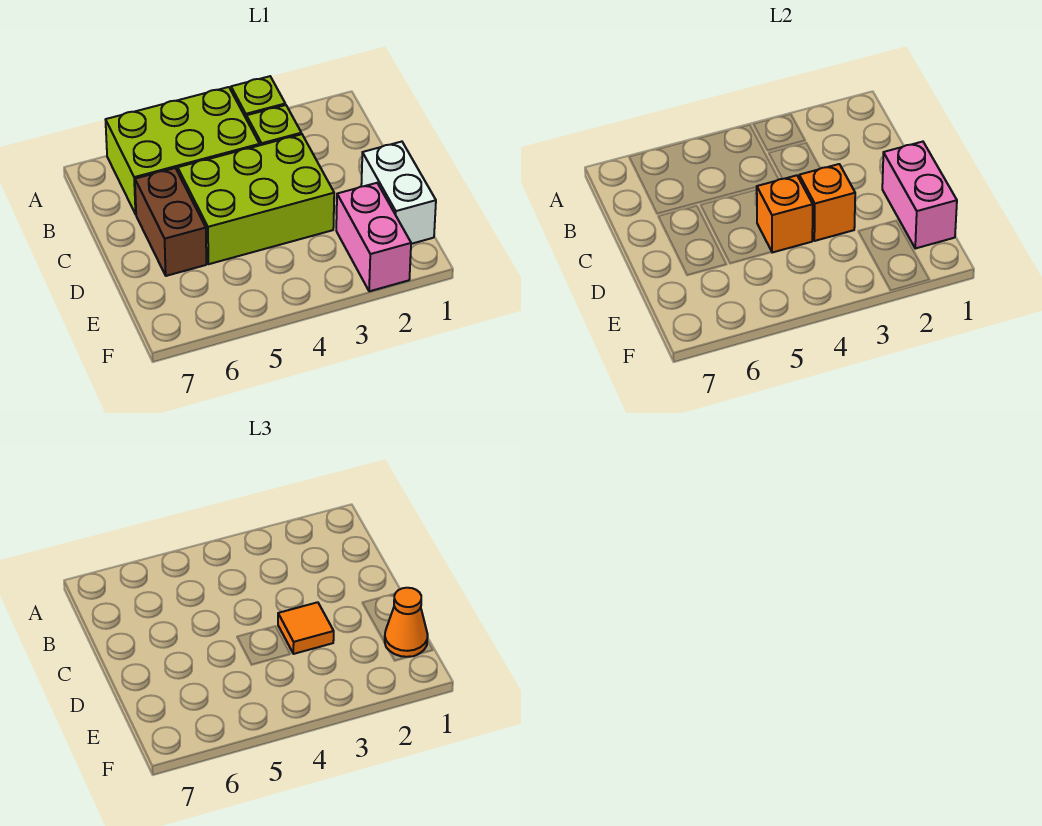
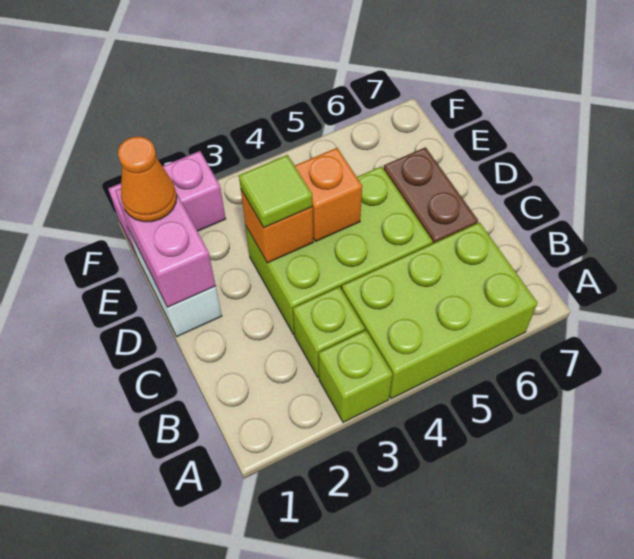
orange tile D3 level 3 -> lime tile D3 level 3
pink brick E2:F2 level 1 -> pink brick F1:F2 level 1

